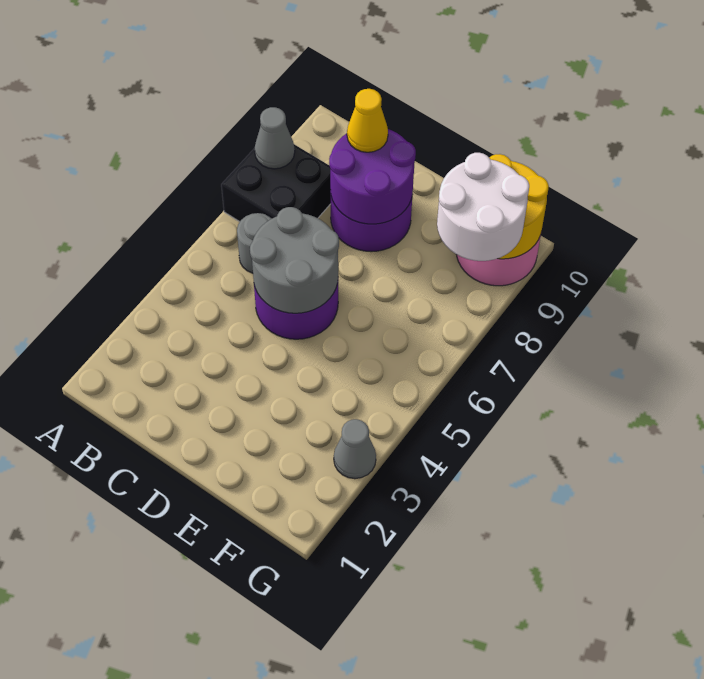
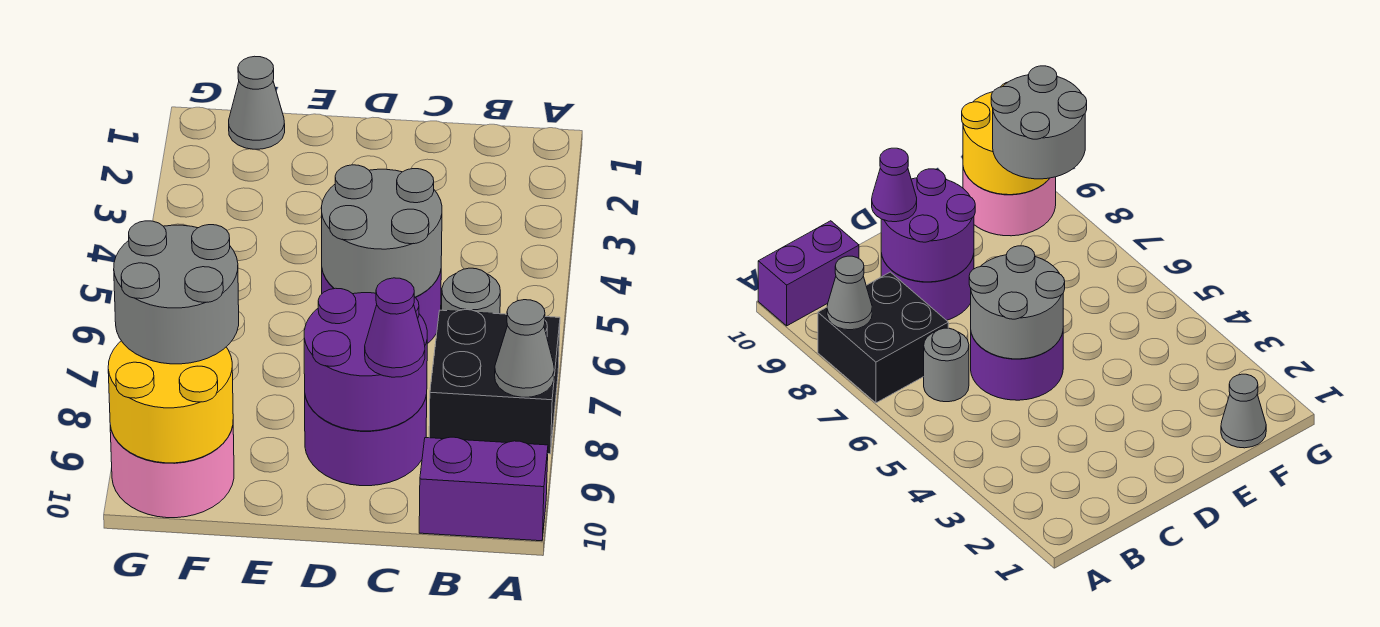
none -> purple brick A10:B10 level 1
yellow cone C9 level 3 -> purple cone C9 level 3
white round brick F8:G9 level 3 -> grey round brick F8:G9 level 3
grey cone G3 level 1 -> grey cone F1 level 1

